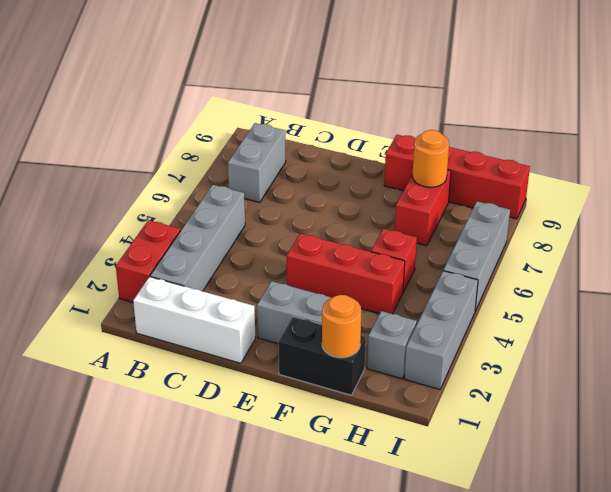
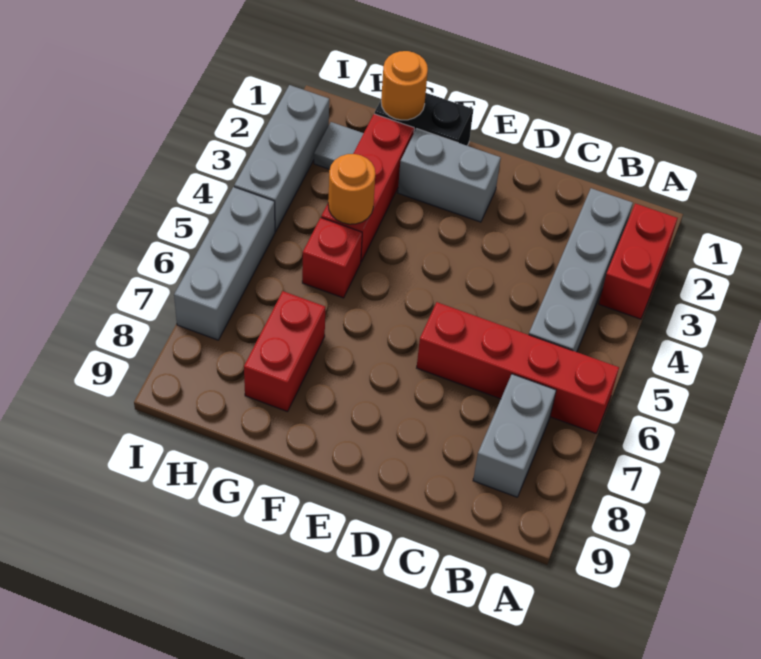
white brick B1:D1 level 1 -> none
red brick E4:G4 level 1 -> red brick G2:G4 level 1
red brick F9:I9 level 1 -> red brick A6:D6 level 1
orange round brick G8 level 2 -> orange round brick G4 level 2
grey brick H2 level 1 -> grey tile H2 level 1

